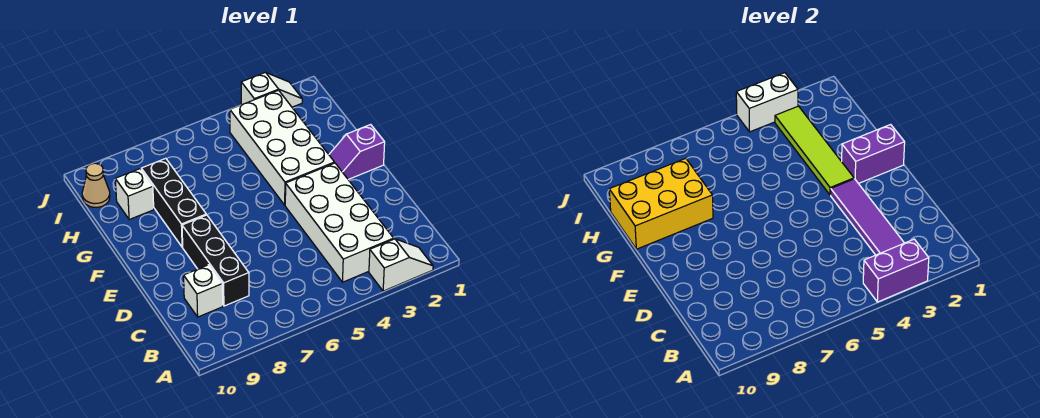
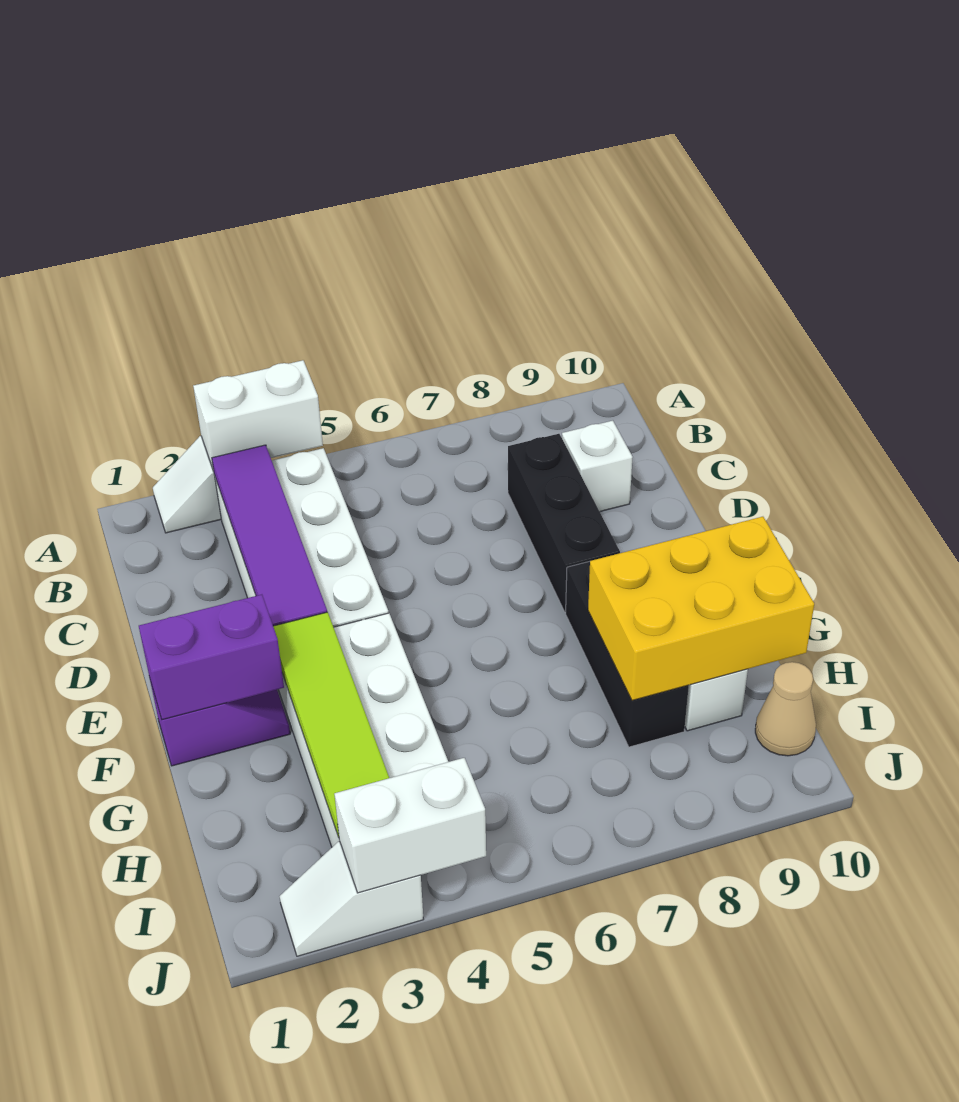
purple brick A3:A4 level 2 -> white brick A3:A4 level 2

